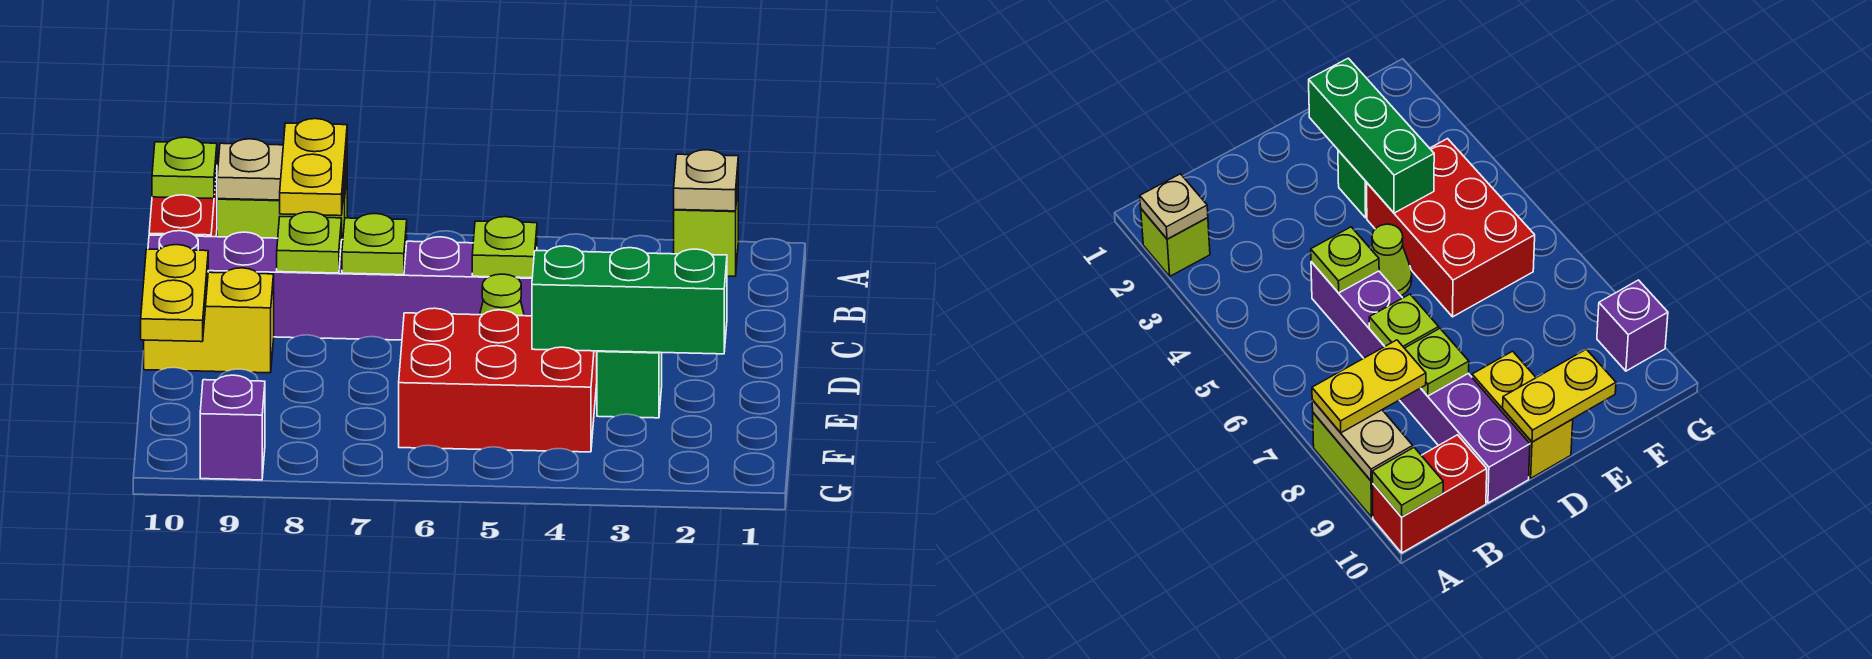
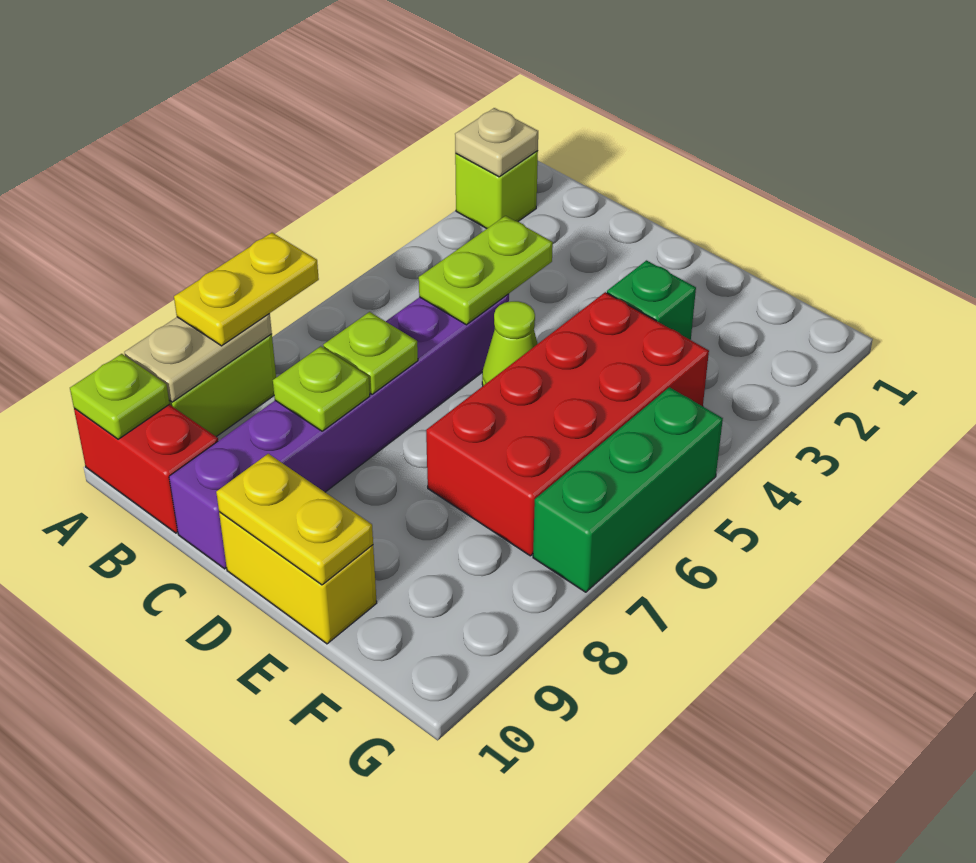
yellow plate A8:B8 level 3 -> yellow plate A7:A8 level 3
lime plate C5 level 2 -> lime plate C4:C5 level 2
yellow brick D9:D10 level 1 -> yellow brick D10:E10 level 1
green brick E2:E4 level 2 -> green brick G5:G7 level 1
red brick E4:F6 level 1 -> red brick E4:F7 level 1
purple brick G9 level 1 -> none

